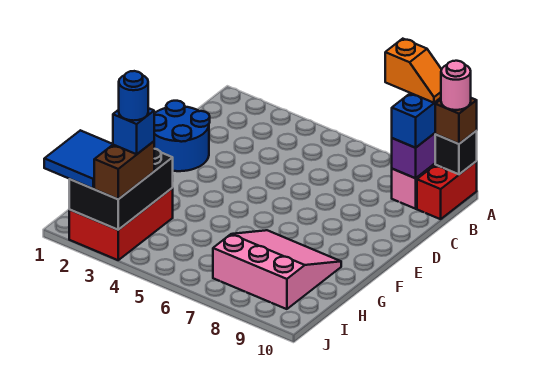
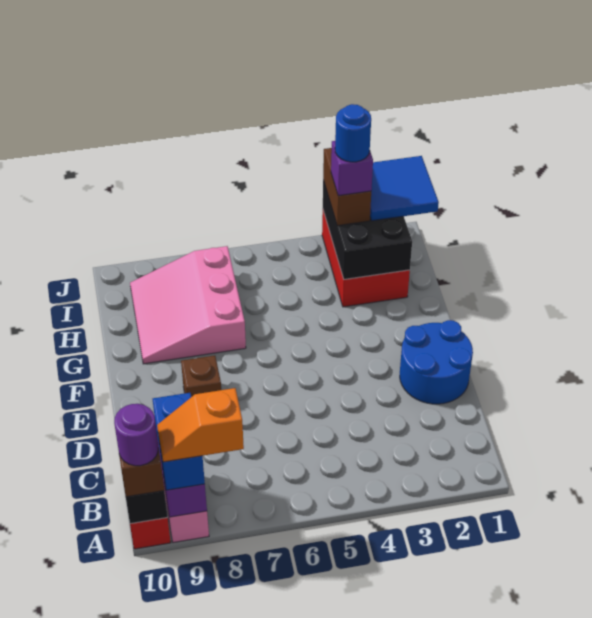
pink round brick A10 level 4 -> purple round brick A10 level 4
none -> brown brick E8 level 1
pink slope G7:I9 level 1 top I -> pink slope G7:I9 level 1 top 7
blue brick I3 level 4 -> purple brick I3 level 4

